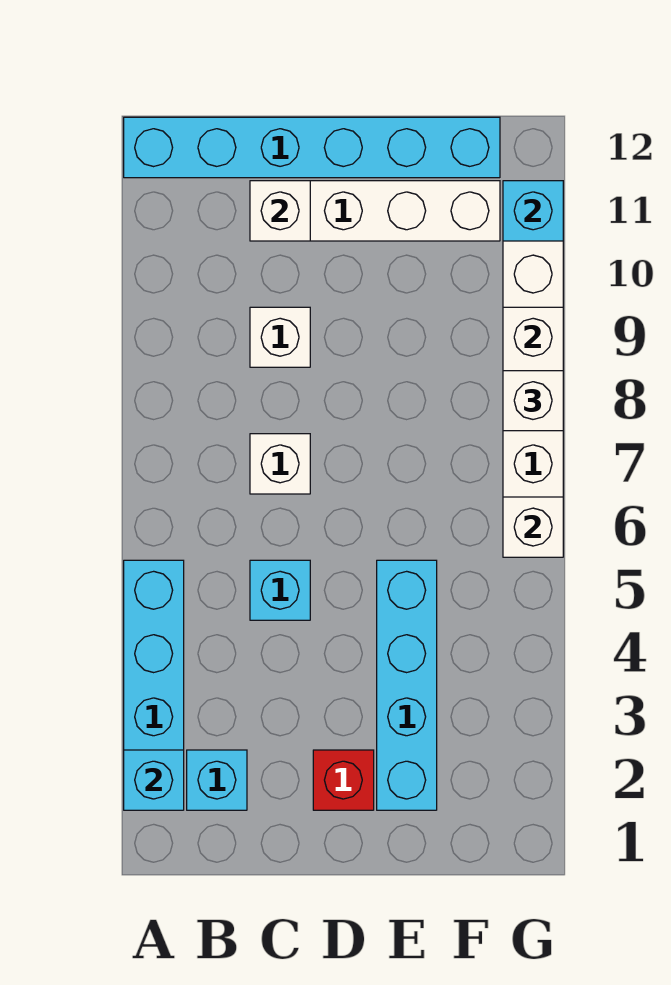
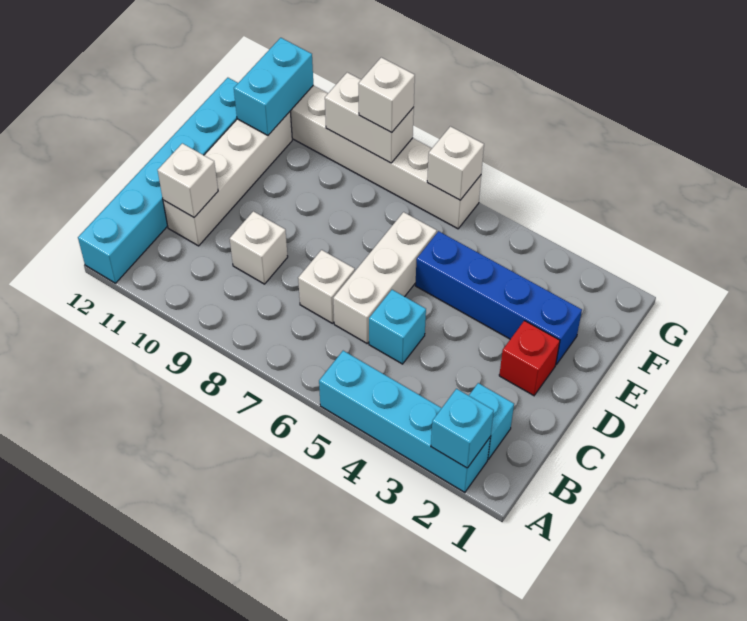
none -> white brick C6:E6 level 1
cyan brick E2:E5 level 1 -> blue brick E2:E5 level 1
cyan brick G11 level 2 -> cyan brick F11:G11 level 2

